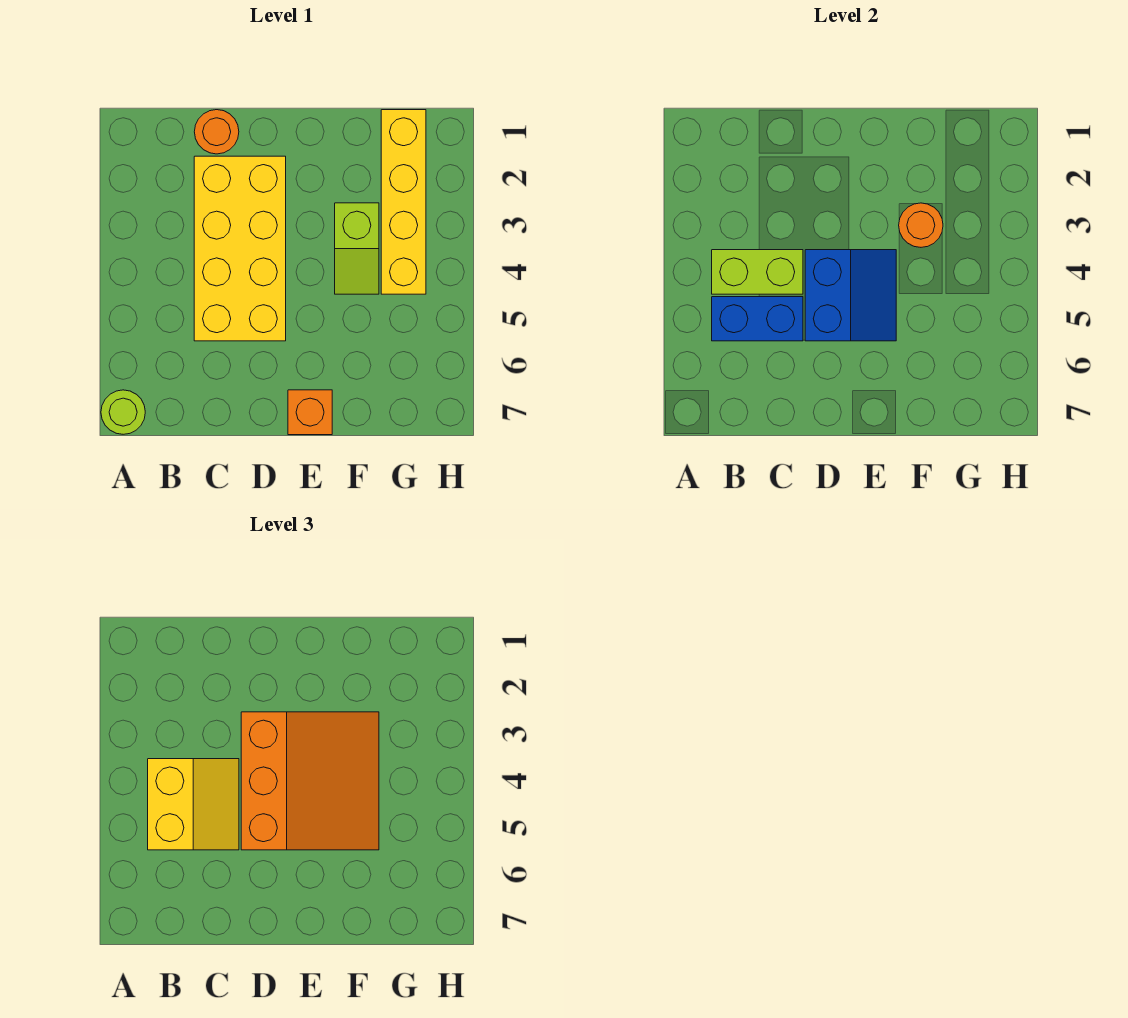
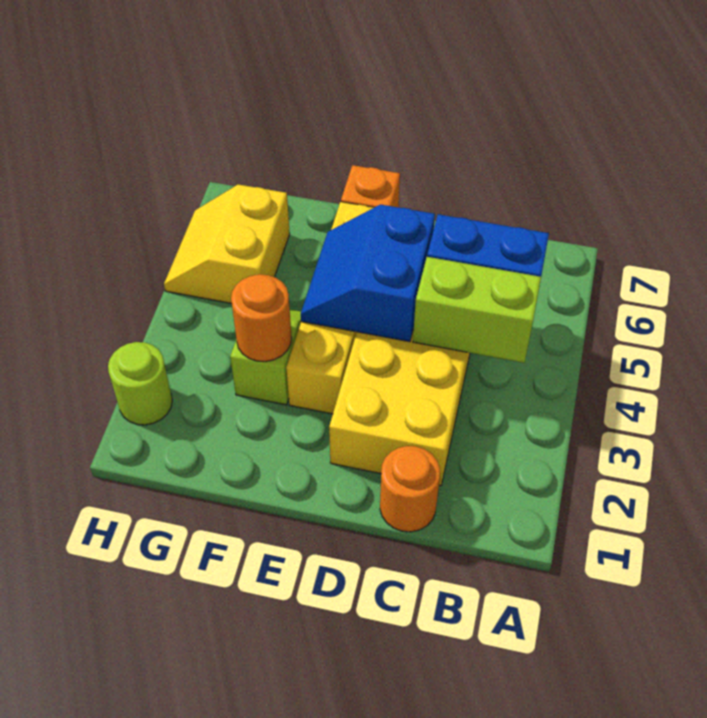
lime round brick A7 level 1 -> lime round brick H2 level 1
yellow slope B4:C5 level 3 top B -> yellow slope G5:H6 level 1 top G
orange slope D3:F5 level 3 top D -> none
yellow brick G1:G4 level 1 -> yellow brick E3:E6 level 1

